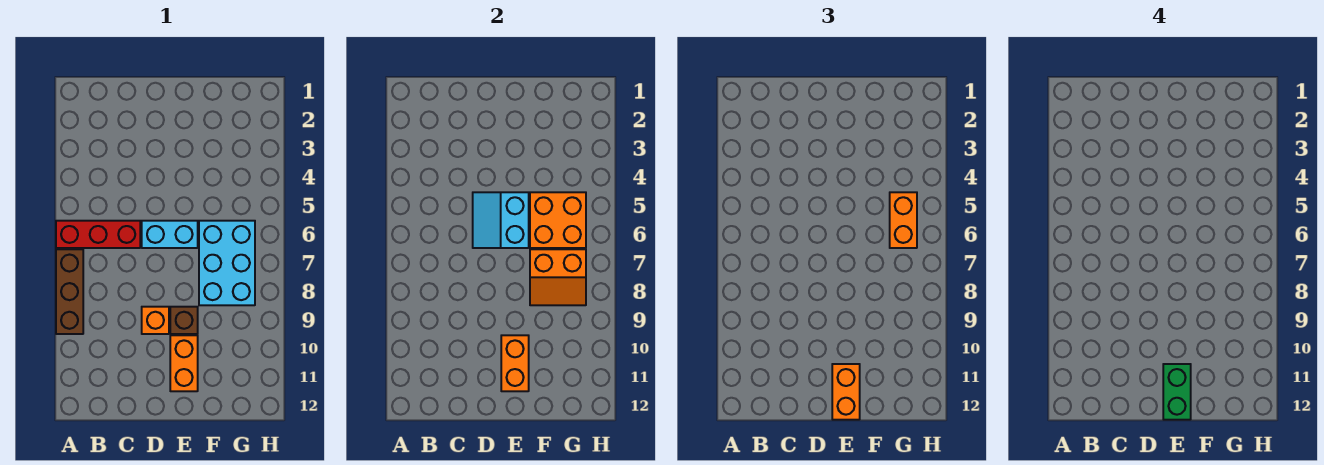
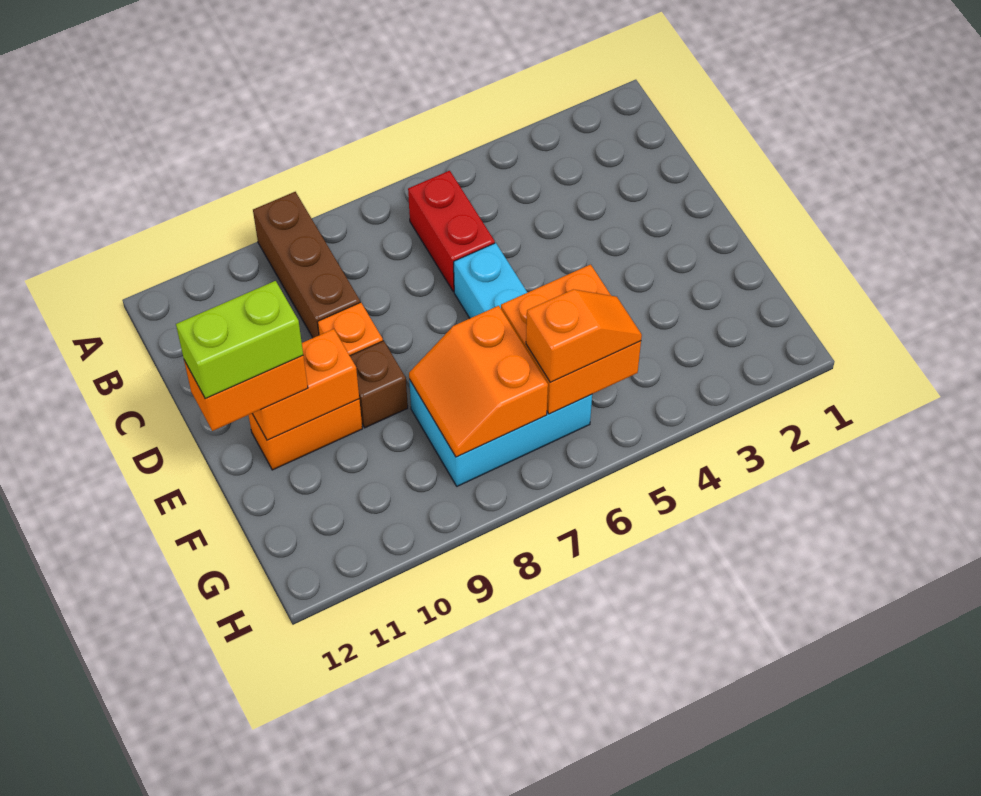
red brick A6:C6 level 1 -> red brick B6:C6 level 1
brown brick A7:A9 level 1 -> brown brick A9:C9 level 1
cyan slope D5:E6 level 2 top E -> none
green brick E11:E12 level 4 -> lime brick E11:E12 level 4
orange brick G5:G6 level 3 -> orange slope G5:G6 level 3 top 6

